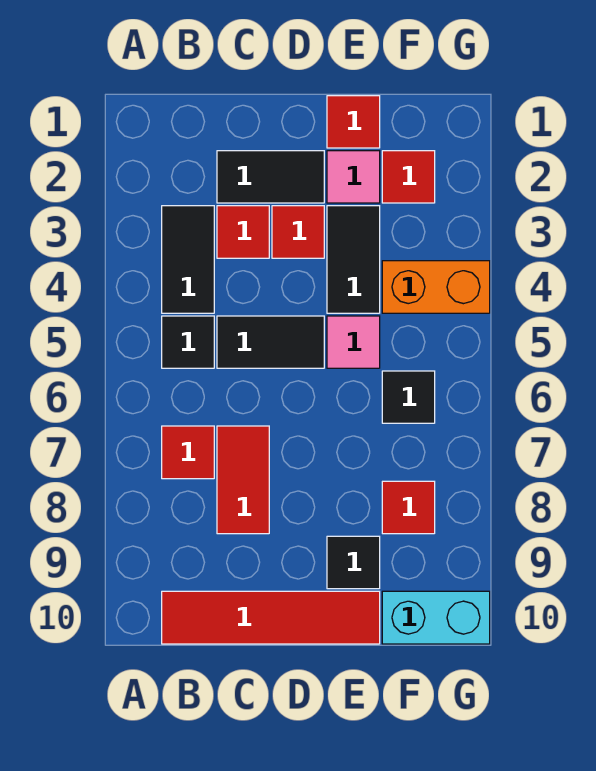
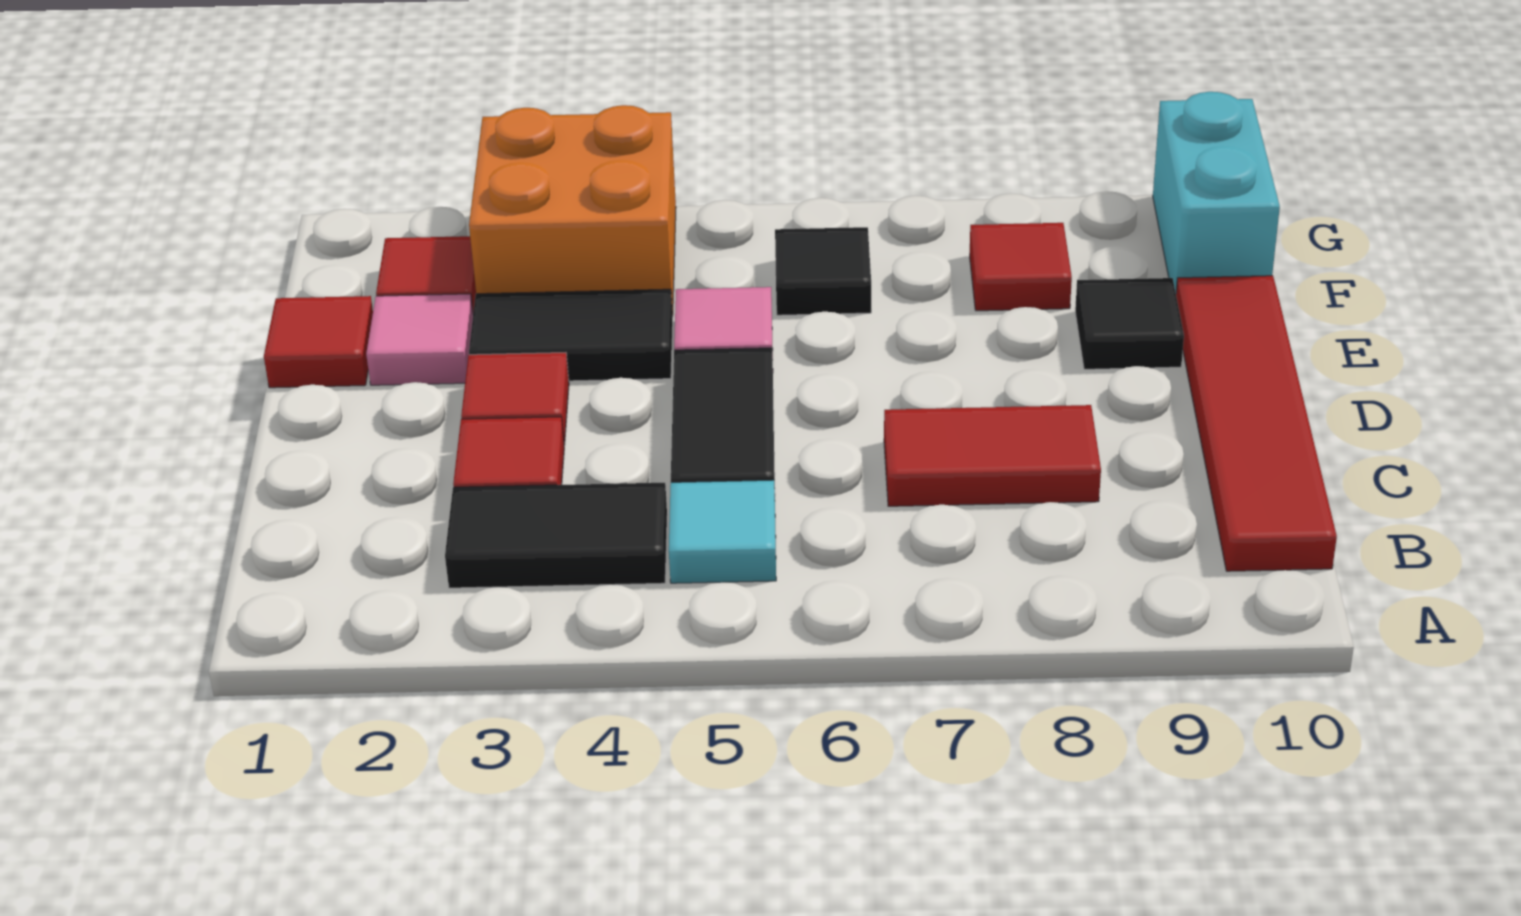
black tile B5 level 1 -> cyan tile B5 level 1
red tile B7 level 1 -> none
black tile C2:D2 level 1 -> none
orange brick F4:G4 level 1 -> orange brick F3:G4 level 1

